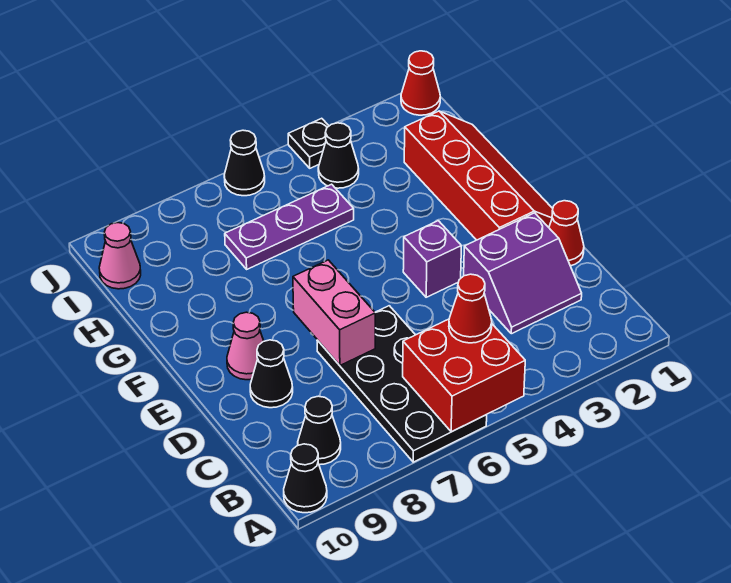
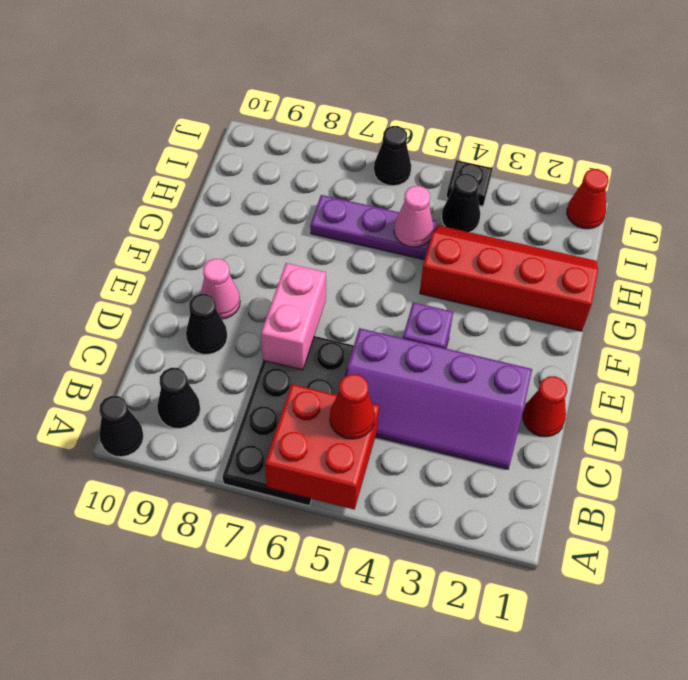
purple slope C2:D3 level 1 top D -> purple slope C2:D5 level 1 top D
red slope E1:H2 level 1 top 2 -> red slope G1:H4 level 1 top G
pink cone I10 level 1 -> pink cone H5 level 2

